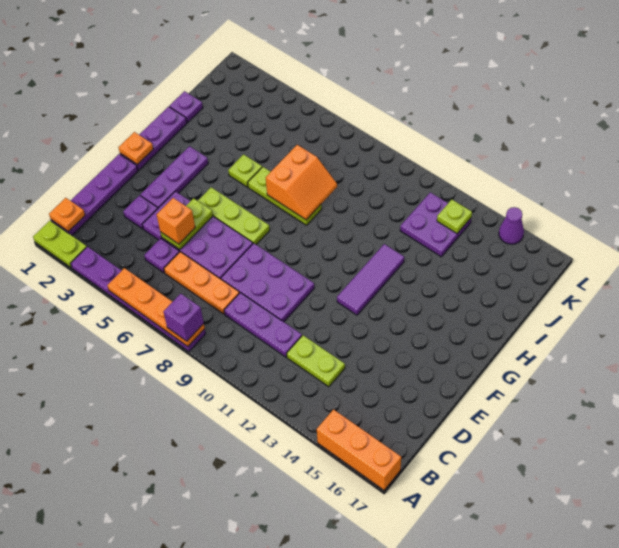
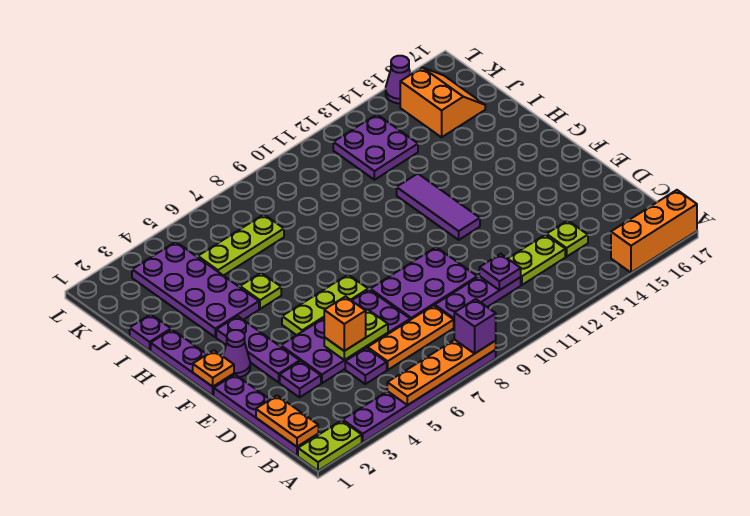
orange plate B1 level 2 -> orange plate B1:C1 level 2
none -> purple plate C11 level 2
lime plate D5:E5 level 2 -> lime plate D5:D6 level 2
none -> purple cone F2 level 1
none -> purple plate H3:K4 level 1
lime plate H6:H8 level 1 -> lime plate J5:J7 level 1
orange slope H7:I8 level 2 top 7 -> orange slope J15:K16 level 1 top 15
lime plate K13 level 2 -> lime plate C14 level 1

